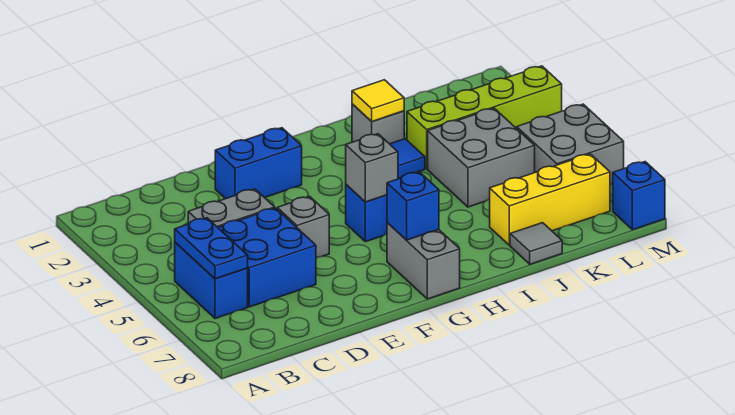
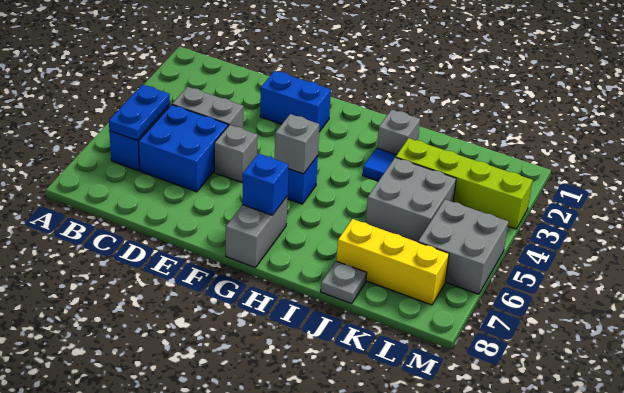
yellow tile I2 level 2 -> none
grey tile J8 level 1 -> grey plate J8 level 1
blue brick M8 level 1 -> none

